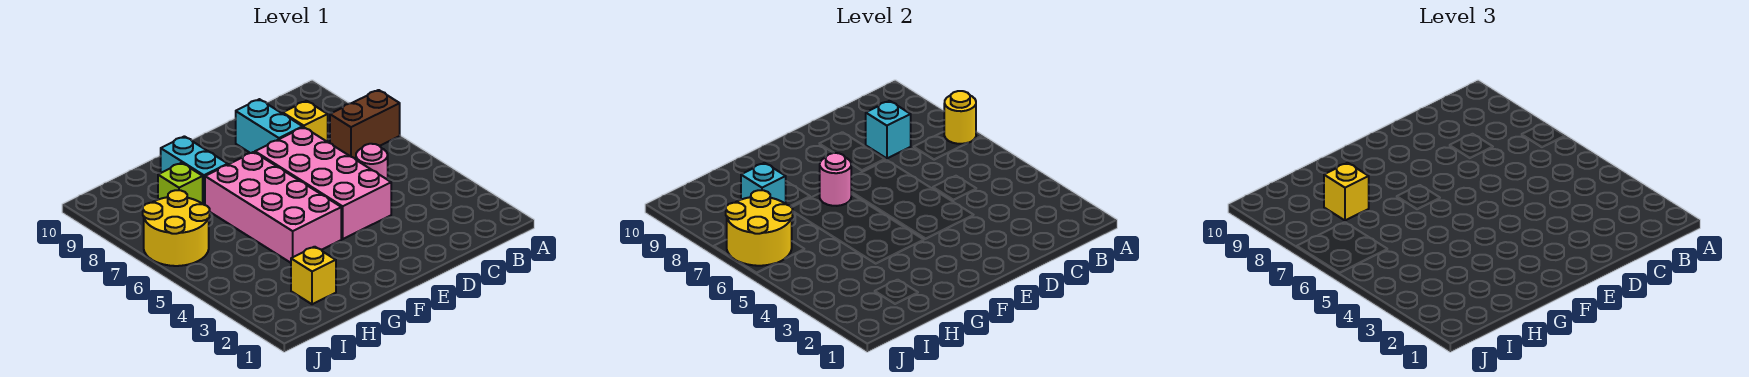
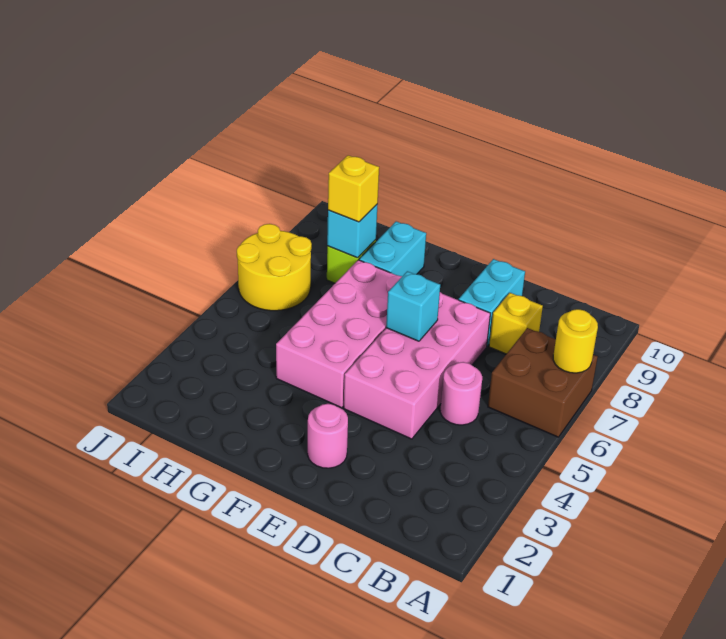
brown brick A7:B7 level 1 -> brown brick A6:B7 level 1
cyan brick C8 level 2 -> cyan brick E6 level 2
pink round brick F7 level 2 -> pink round brick E2 level 1
yellow brick H2 level 1 -> none
yellow round brick I6:J7 level 2 -> none

